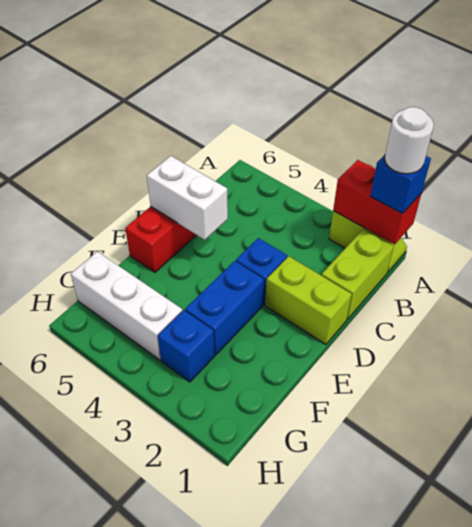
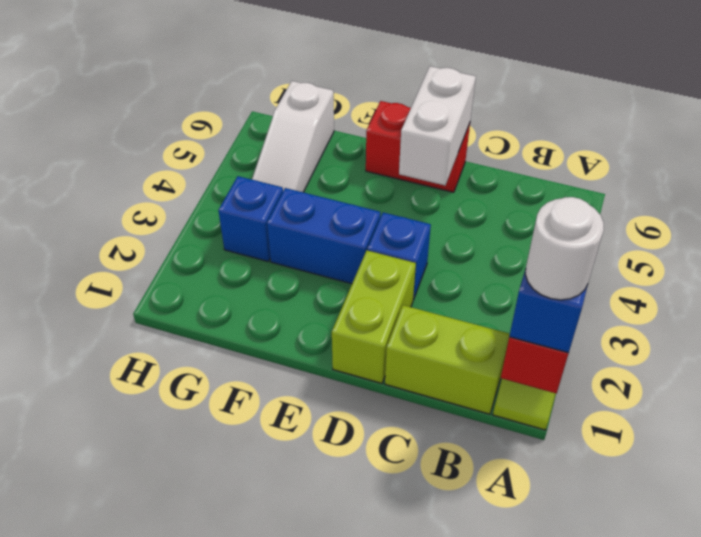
white brick G4:G6 level 1 -> white slope G4:G6 level 1 top 6

